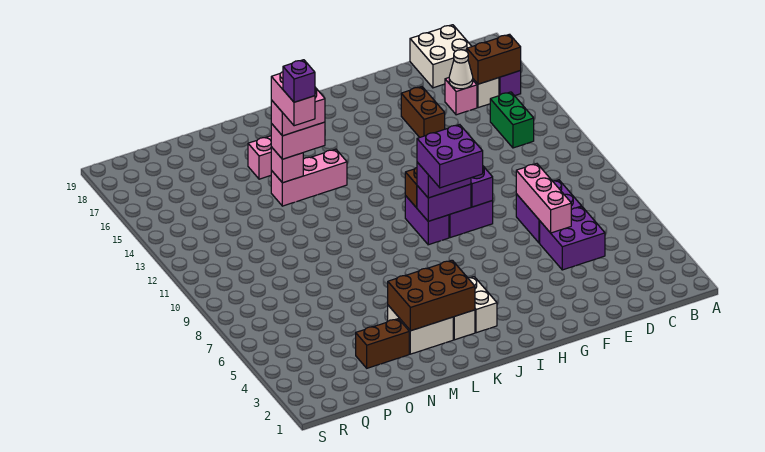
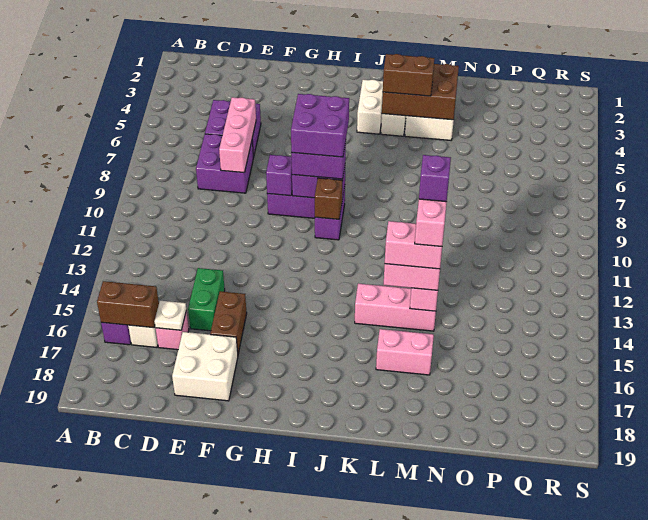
green brick C13:C14 level 1 -> green brick E14:E15 level 1
white brick C18:D19 level 1 -> white brick E17:F18 level 1
white cone D16 level 2 -> white plate D16 level 2
brown brick N3:O3 level 1 -> brown brick K4:L4 level 3

